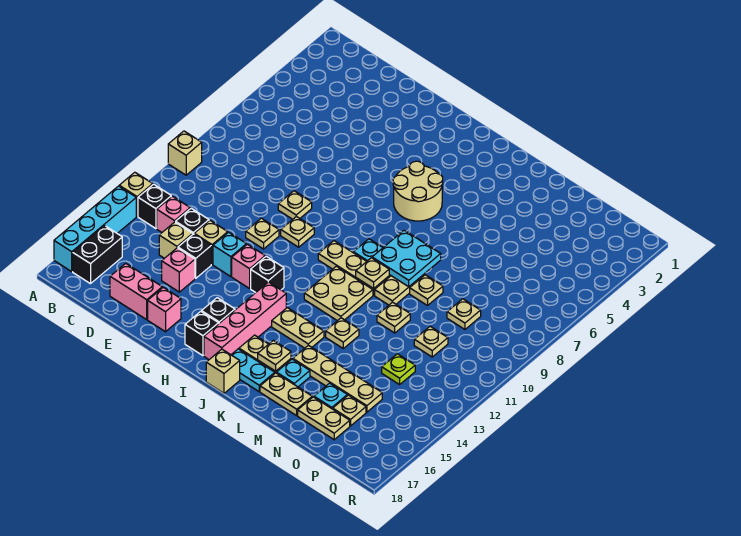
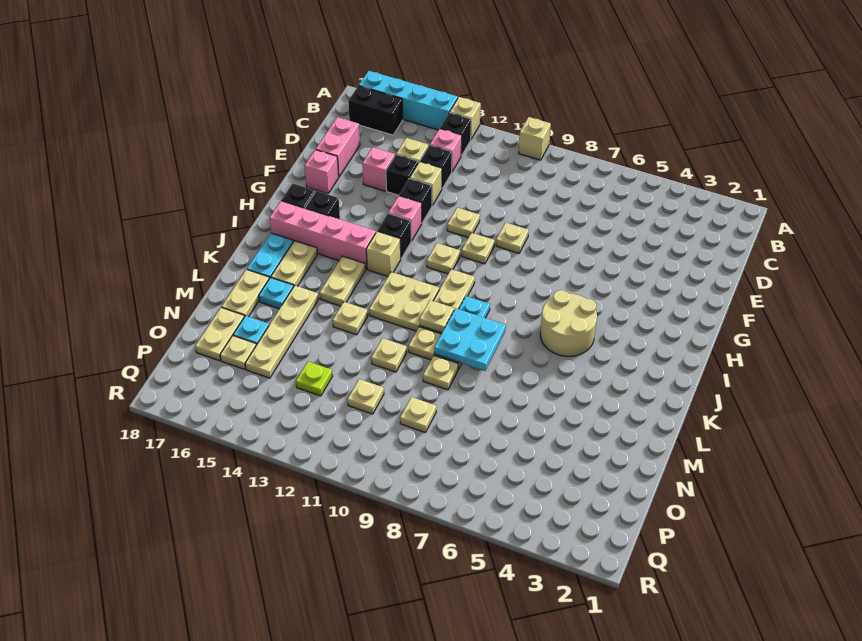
cyan brick F13 level 1 -> black brick F13 level 1
tan brick J18 level 1 -> tan brick I13 level 1
tan plate K16 level 2 -> tan plate H11 level 1

